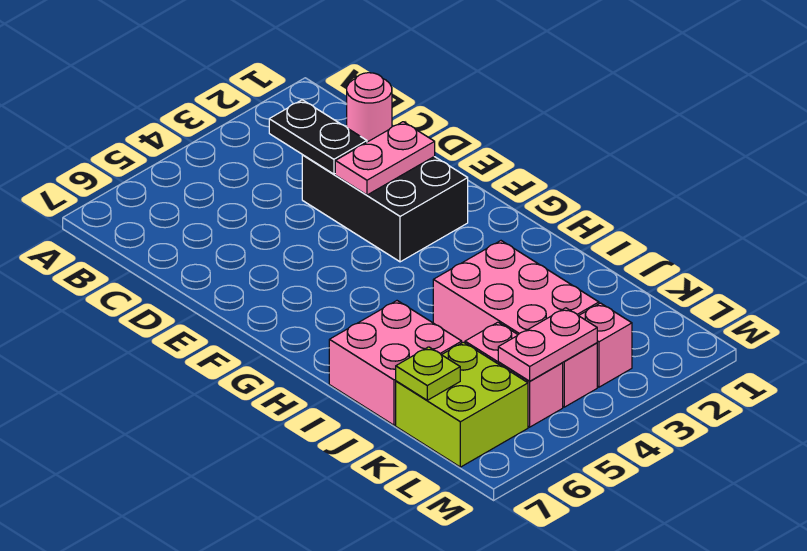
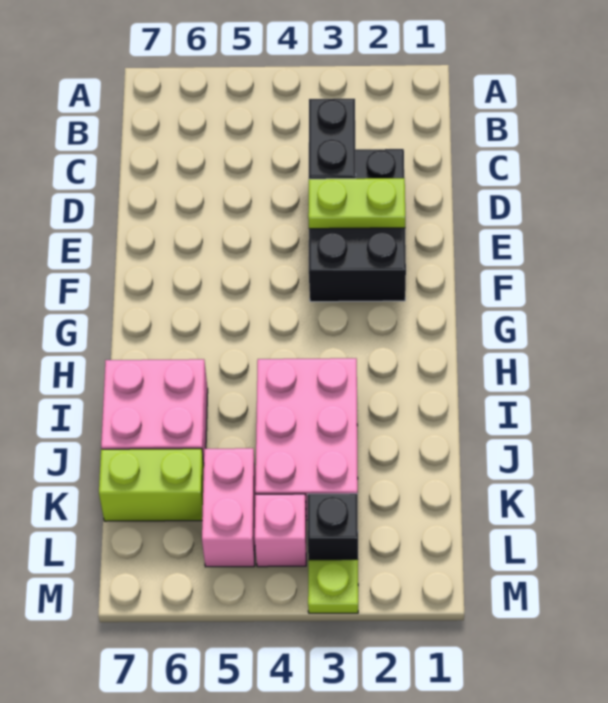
pink round brick D2 level 2 -> none
pink plate E2:E3 level 2 -> lime plate E2:E3 level 2
lime brick K6:L7 level 1 -> lime brick K6:K7 level 1
lime plate K7 level 2 -> lime plate M3 level 1
pink brick L3 level 1 -> black brick L3 level 1
pink plate L4:L5 level 2 -> none

